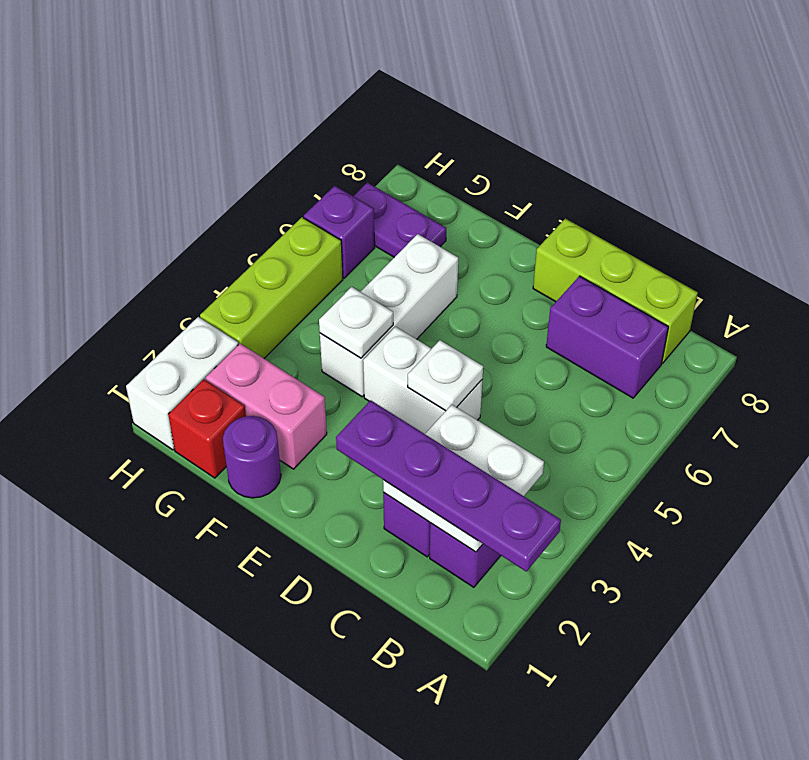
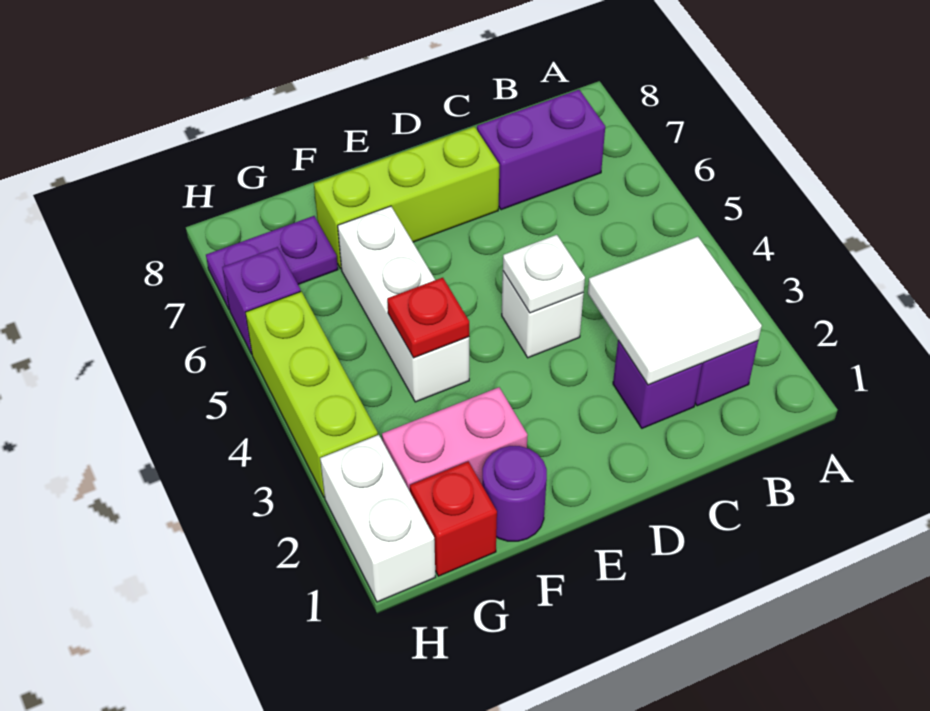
purple plate A2:D2 level 3 -> none
white plate B2:C3 level 2 -> white tile B2:C3 level 2
lime brick B8:D8 level 1 -> lime brick D7:F7 level 1
white brick D4:E4 level 1 -> white brick D4 level 1
white plate F4 level 2 -> red plate F4 level 2

